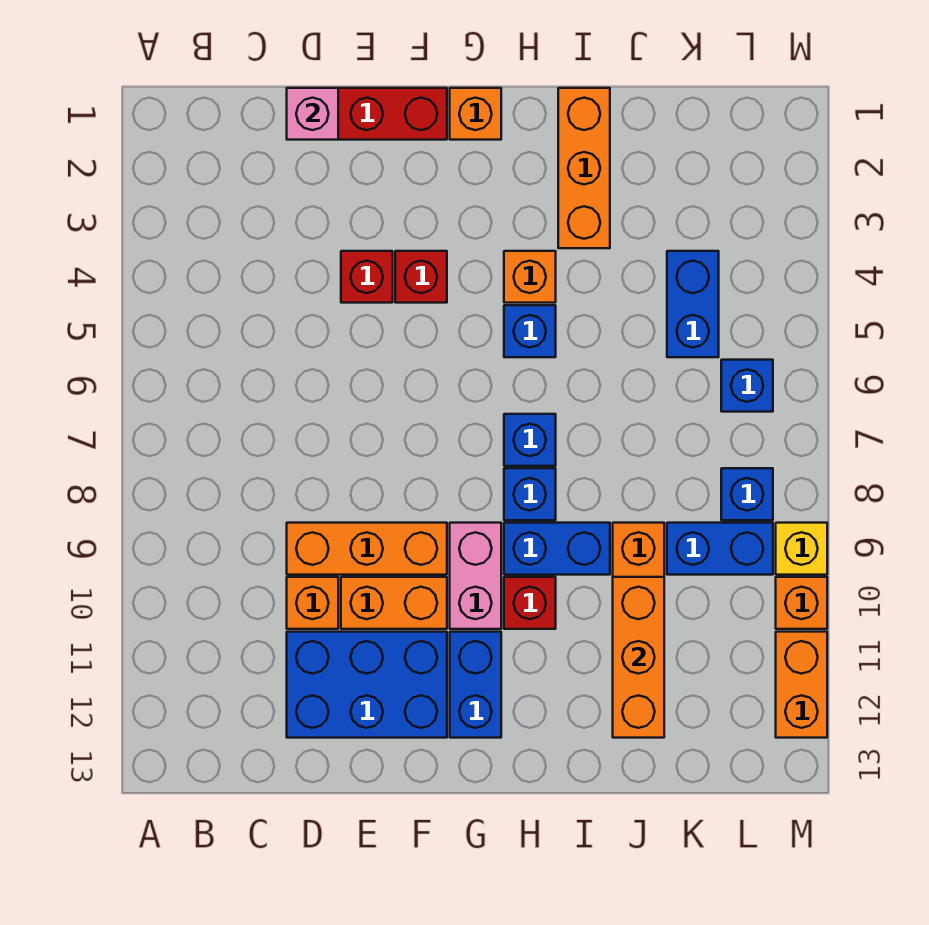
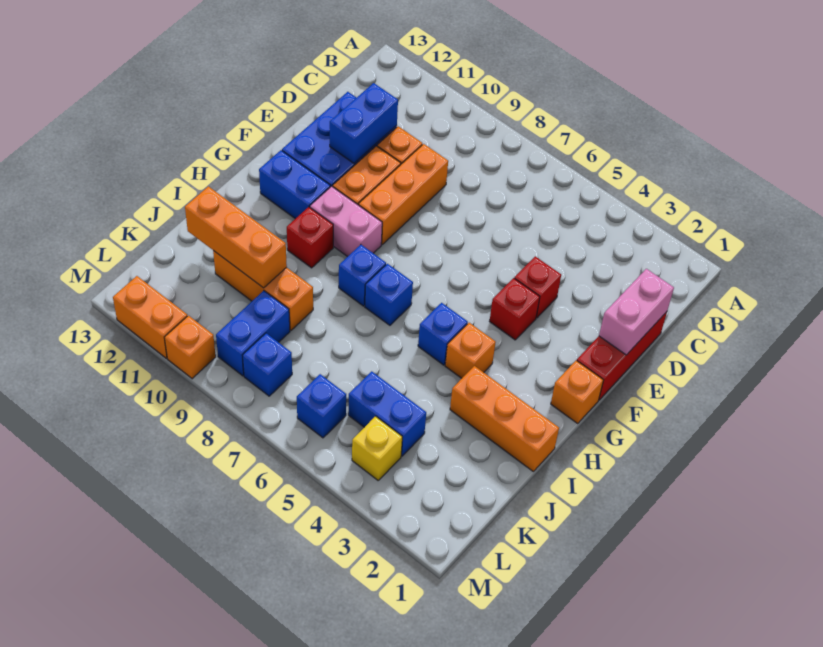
pink brick D1 level 2 -> pink brick D1:E1 level 2
blue brick H9:I9 level 1 -> blue brick D11:E11 level 2
yellow brick M9 level 1 -> yellow brick L4 level 1

